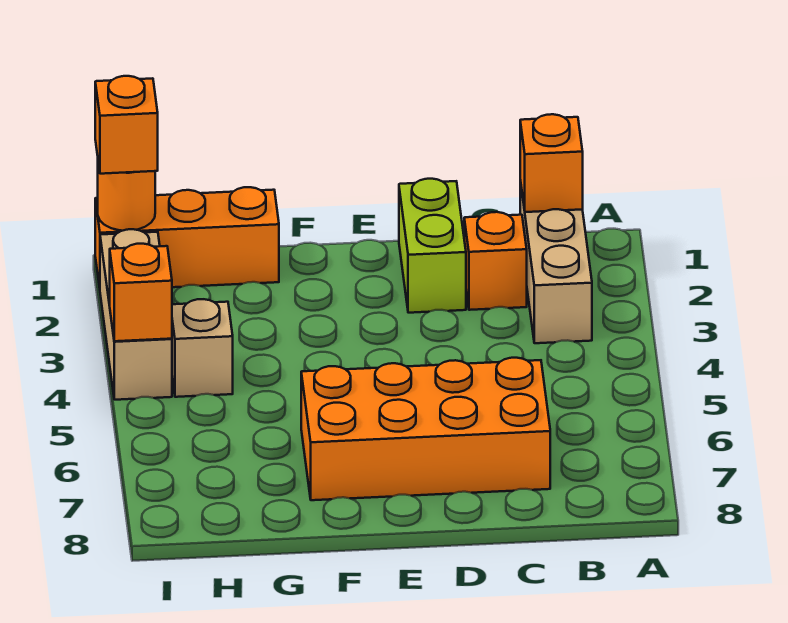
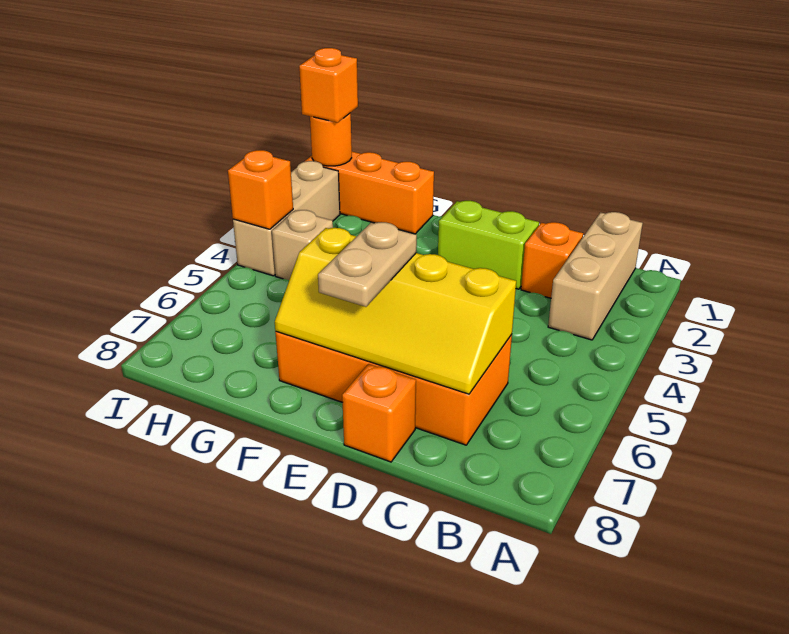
orange brick B1 level 2 -> orange brick D8 level 1
none -> yellow slope C6:F7 level 2 top 6
lime brick D1:D2 level 1 -> lime brick D2:E2 level 1
none -> tan plate E6:E7 level 3

